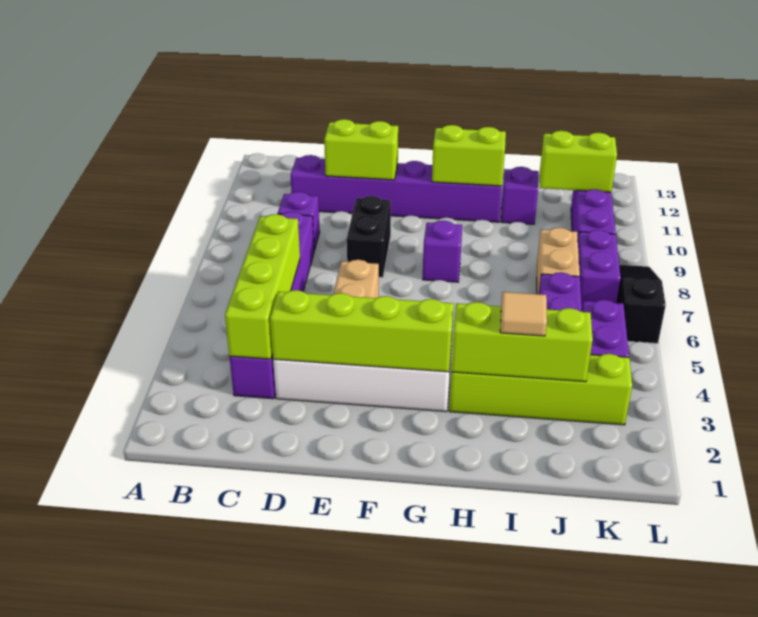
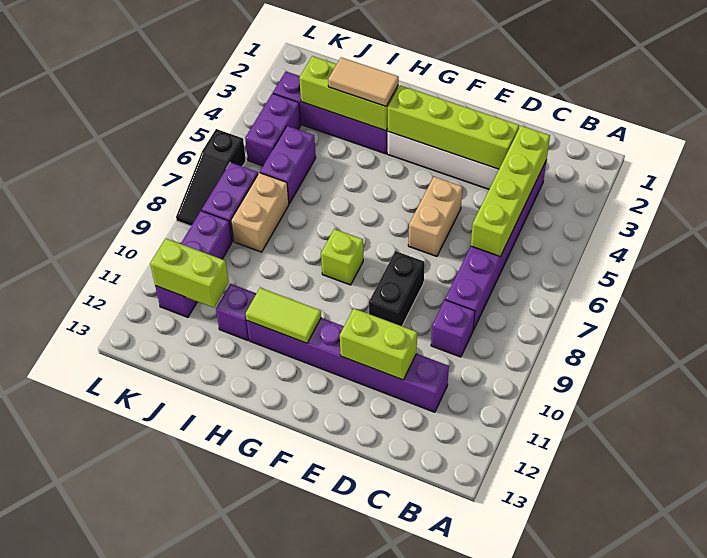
purple brick G8 level 1 -> lime brick G8 level 1
lime brick G11:H11 level 2 -> lime tile G11:H11 level 2
lime brick H3:K3 level 1 -> purple brick H3:K3 level 1
tan tile I3 level 3 -> tan tile H3:I3 level 3

